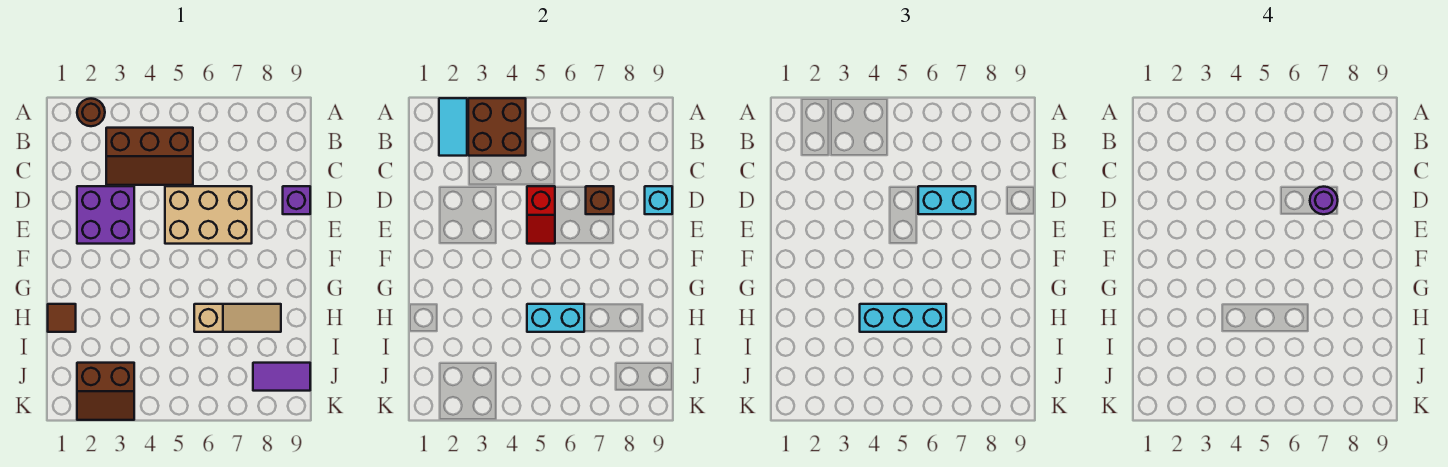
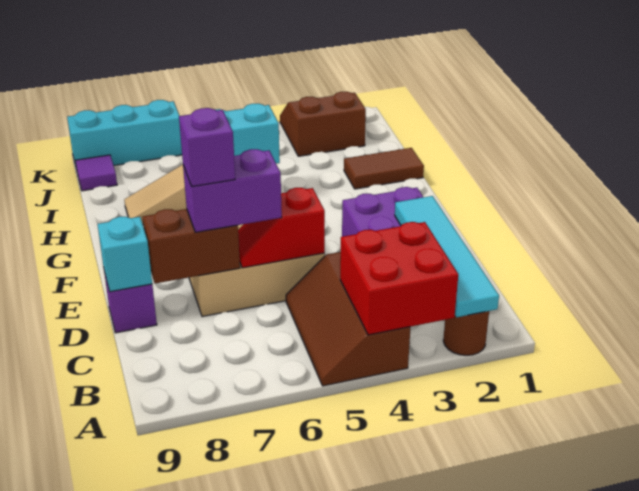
cyan tile A2:B2 level 2 -> cyan tile A2:D2 level 2
brown brick A3:B4 level 2 -> red brick A3:B4 level 2
brown slope B3:C5 level 1 top B -> brown slope A4:C5 level 1 top 4
red slope D5:E5 level 2 top D -> red slope D5:D6 level 2 top 5
cyan brick D6:D7 level 3 -> purple brick D6:D7 level 3
brown brick D7 level 2 -> brown brick D7:D8 level 2
purple round brick D7 level 4 -> purple brick D7 level 4
brown tile H1 level 1 -> brown tile H1:H2 level 1
cyan brick H4:H6 level 3 -> cyan brick K7:K9 level 1
purple tile J8:J9 level 1 -> purple tile J9 level 1

